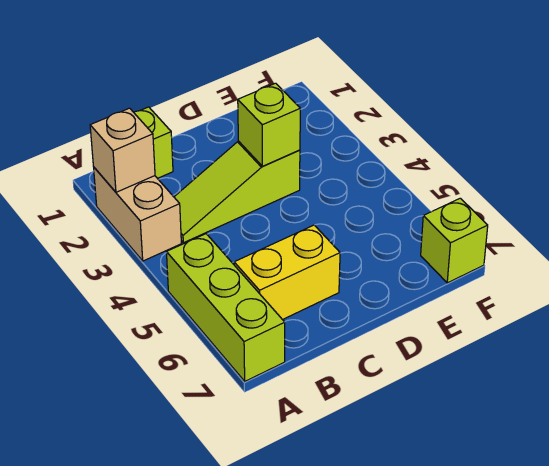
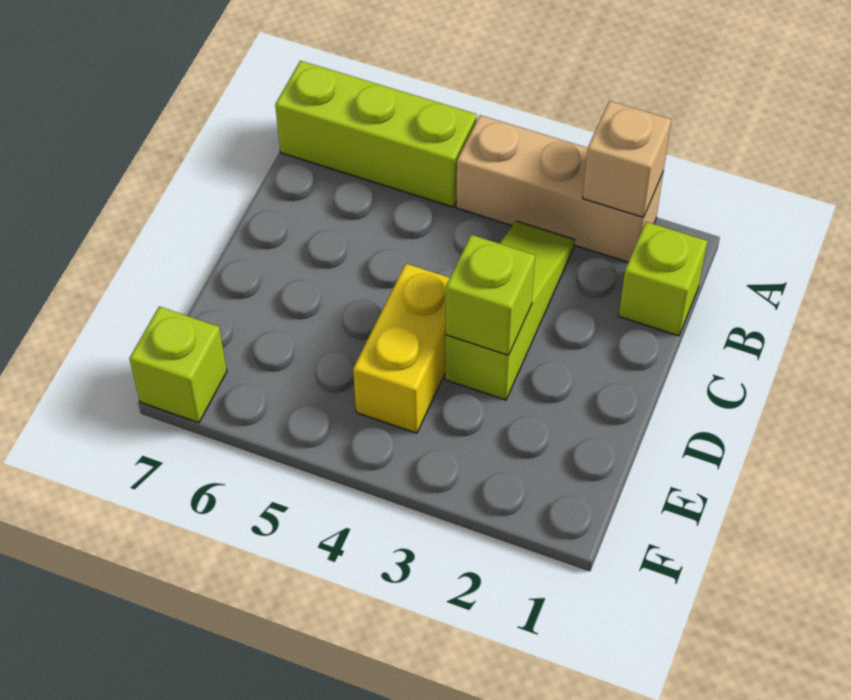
tan brick A2:A3 level 1 -> tan brick A2:A4 level 1
yellow brick B6:C6 level 1 -> yellow brick D4:E4 level 1

